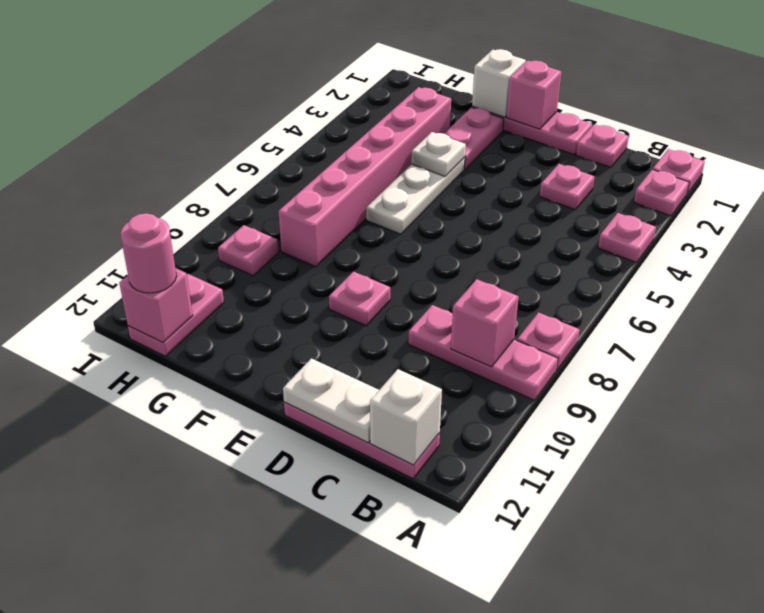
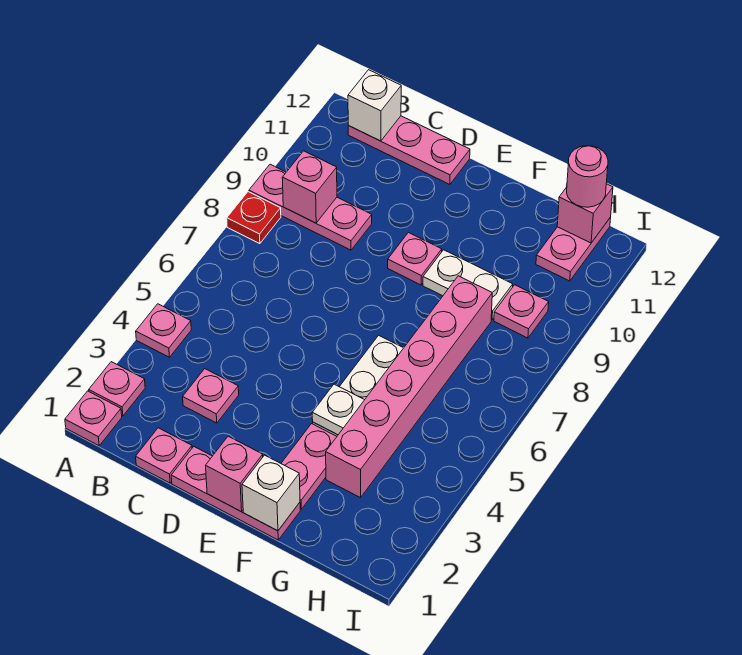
pink plate A8 level 1 -> red plate A8 level 1
white plate C12:D12 level 2 -> white plate F9:G9 level 1

